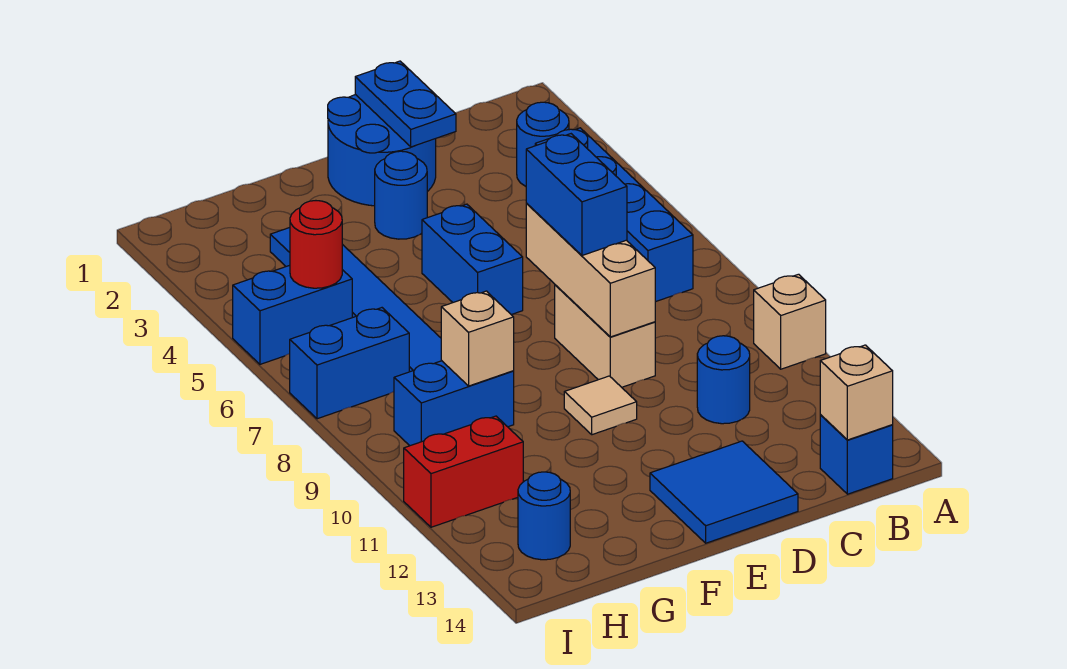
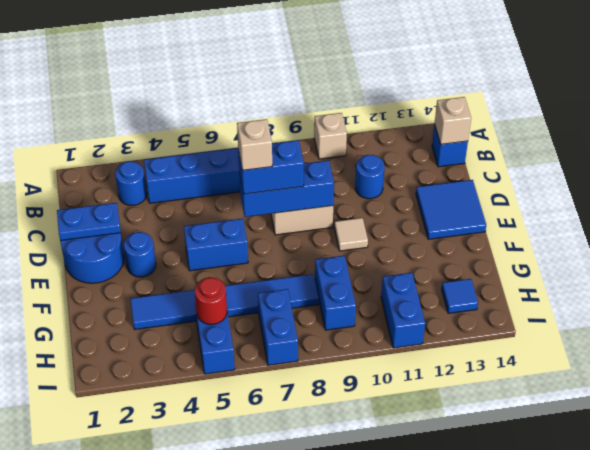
tan brick D7:D9 level 2 -> blue brick D7:D9 level 2
tan brick G9 level 2 -> tan brick D7 level 4
red brick H11:I11 level 1 -> blue brick H11:I11 level 1
blue round brick H13 level 1 -> blue tile H13 level 1

